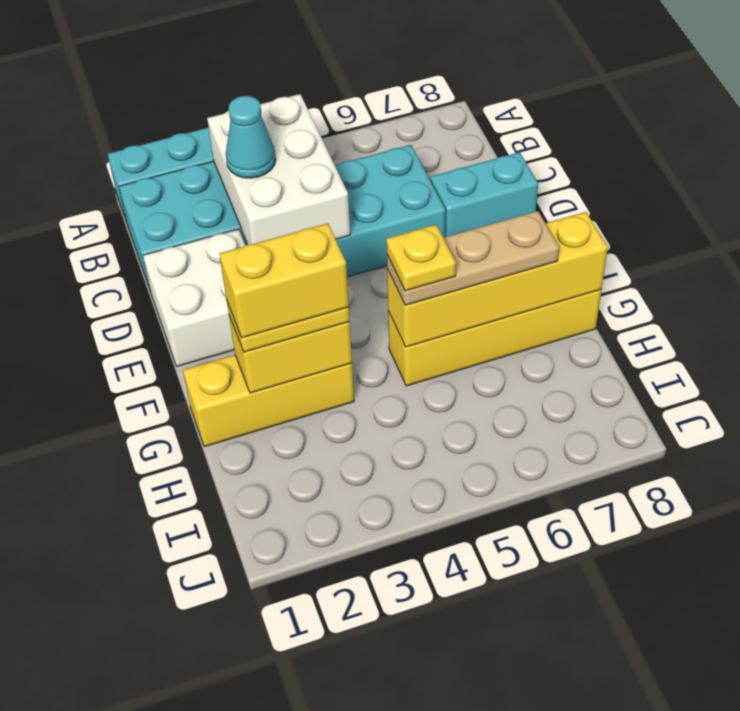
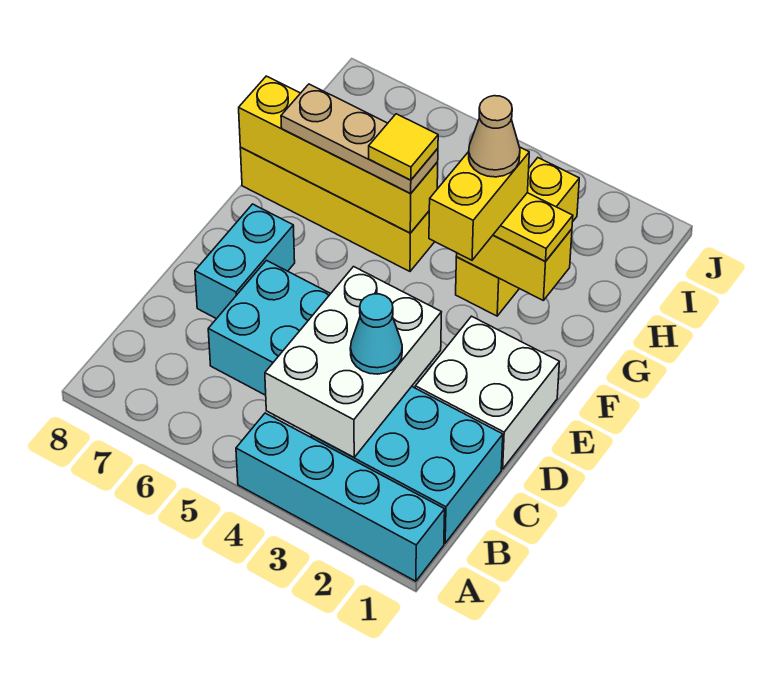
cyan brick D7:D8 level 1 -> cyan brick D7:E7 level 1
yellow brick G1:G3 level 1 -> yellow brick G3:I3 level 1
yellow brick G2:G3 level 4 -> yellow brick F3:G3 level 4
none -> tan cone G3 level 5
yellow plate G5 level 4 -> yellow tile G5 level 4

